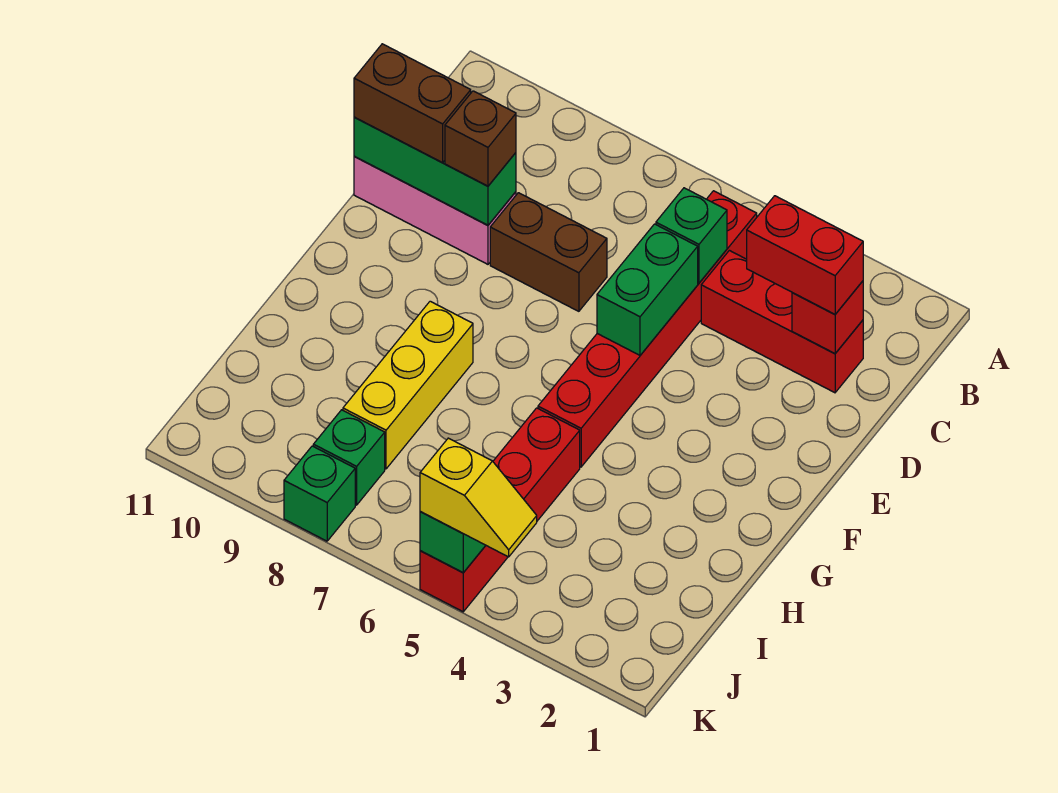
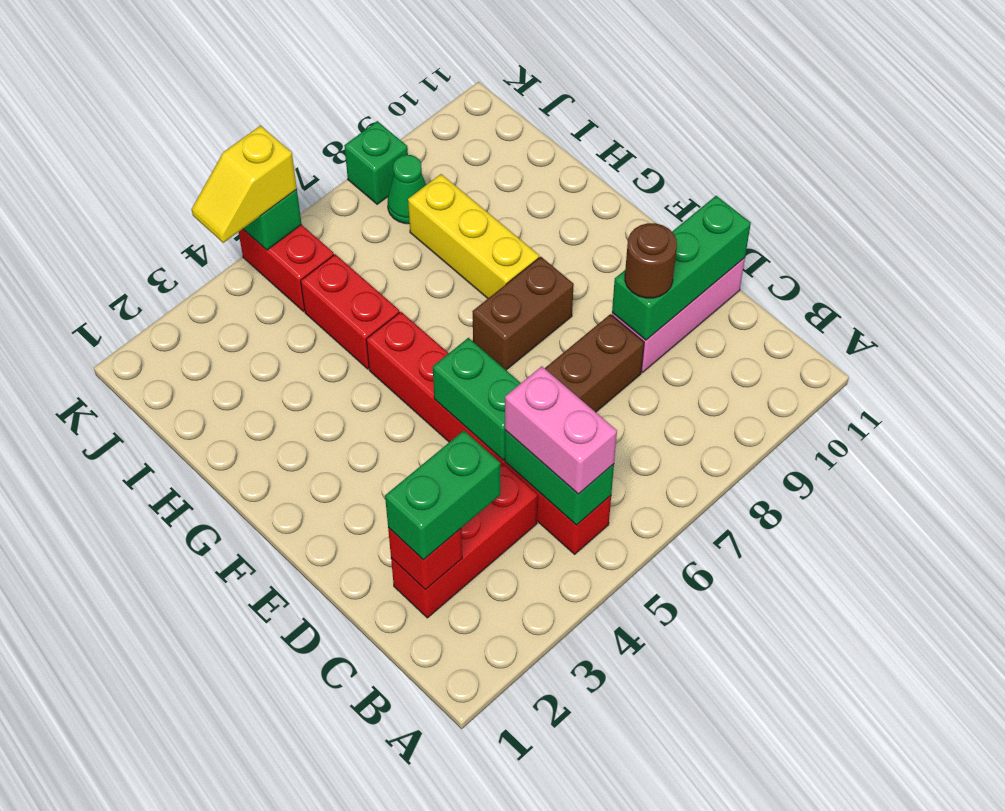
none -> pink brick B5:C5 level 3
red brick C2:C3 level 3 -> green brick C2:C3 level 3
green brick C5 level 2 -> green brick B5:C5 level 2
brown brick D9 level 3 -> brown round brick D9 level 3
brown brick D10:D11 level 3 -> brown brick F7:F8 level 1
green brick J8 level 1 -> green cone J8 level 1

